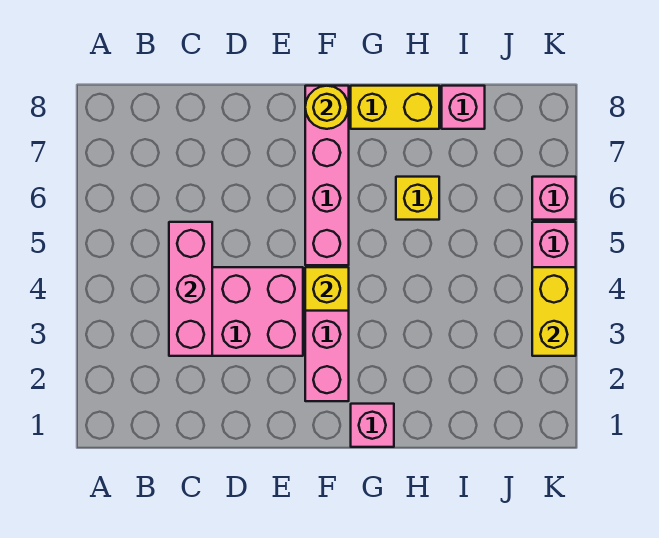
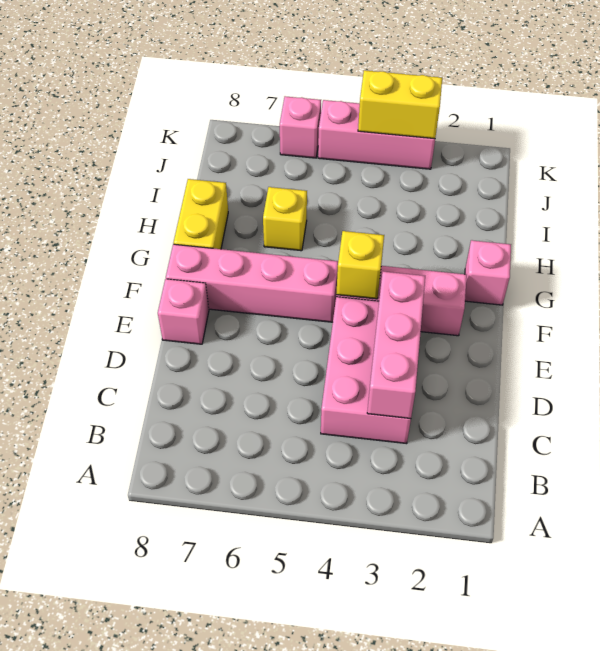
pink brick C3:C5 level 2 -> pink brick C3:E3 level 2
yellow round brick F8 level 2 -> none
pink brick I8 level 1 -> pink brick E8 level 1

